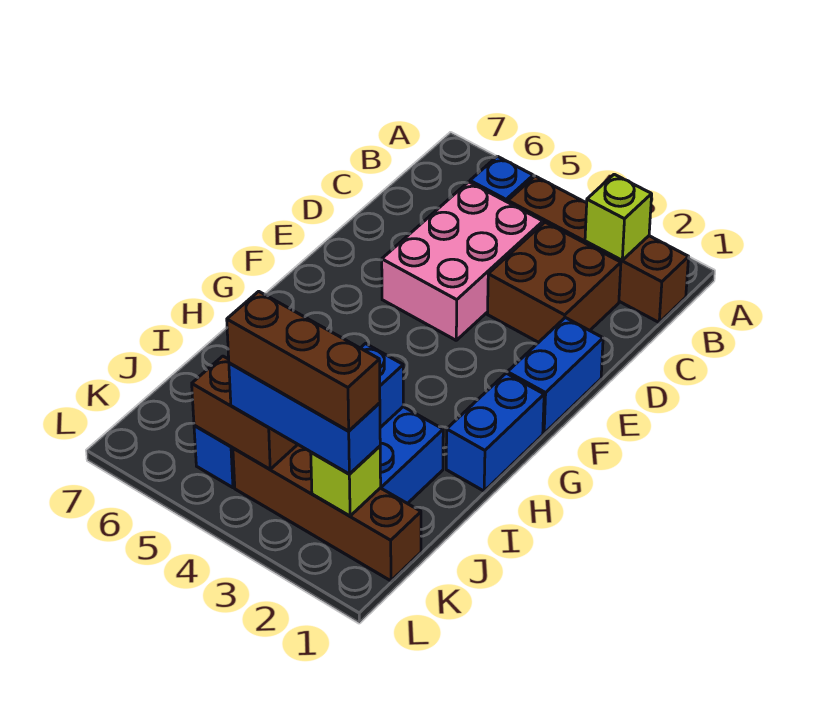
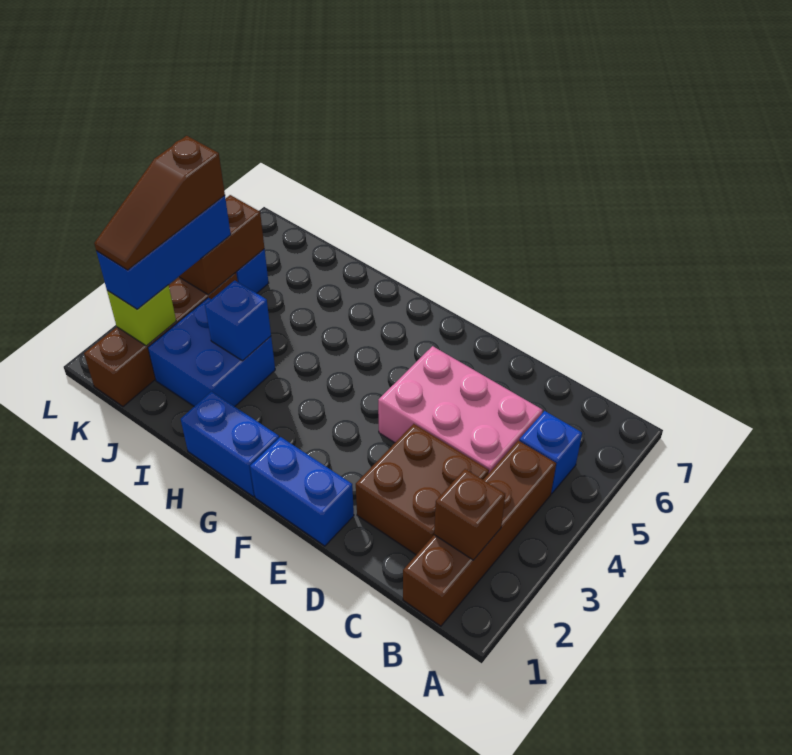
lime brick B2 level 2 -> brown brick B2 level 2
brown brick K2:K4 level 4 -> brown slope K2:K4 level 4 top 4

